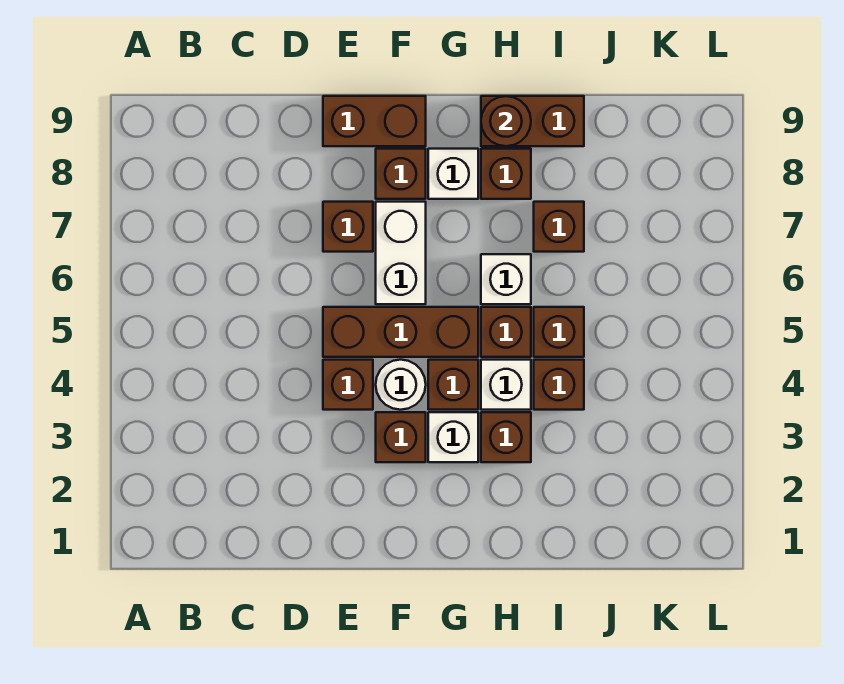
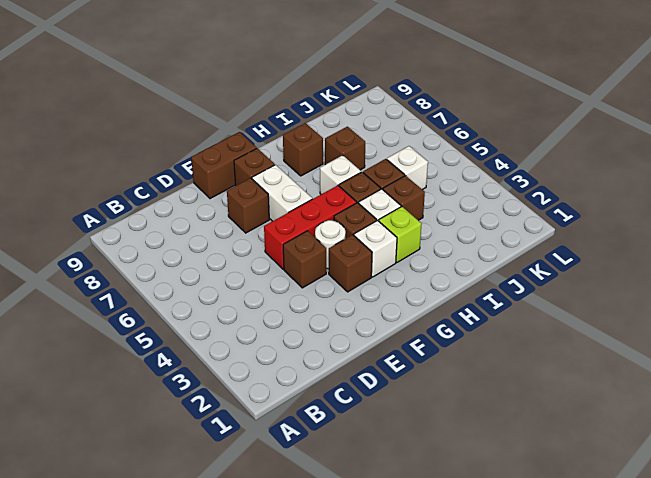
brown brick E5:G5 level 1 -> red brick E5:G5 level 1
white brick G8 level 1 -> white brick J5 level 1
brown brick H3 level 1 -> lime brick H3 level 1
brown brick H9:I9 level 1 -> none
brown round brick H9 level 2 -> none

